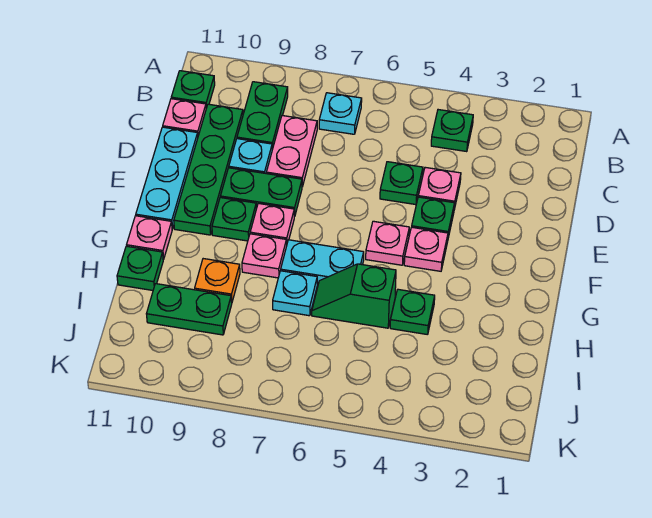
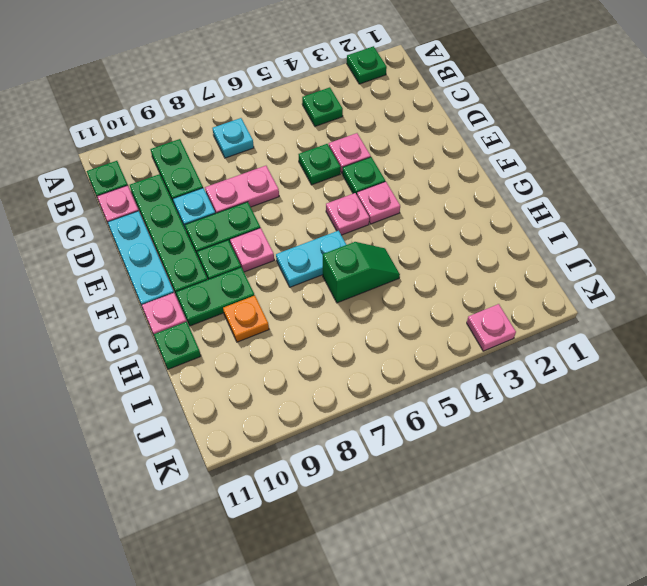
pink plate C8:D8 level 1 -> pink plate D7:D8 level 1
pink plate G8 level 1 -> pink plate K3 level 1
green plate H4 level 1 -> green plate A2 level 1
green slope H5:H6 level 1 top 5 -> green slope H5:H6 level 1 top 6
cyan plate H7 level 1 -> none
green plate I9:I10 level 1 -> green plate G9:G10 level 1

